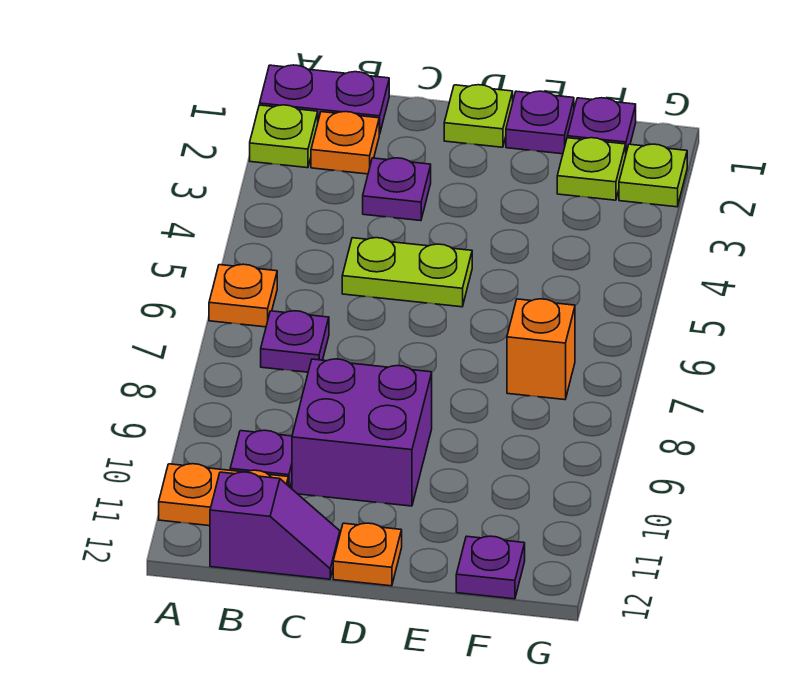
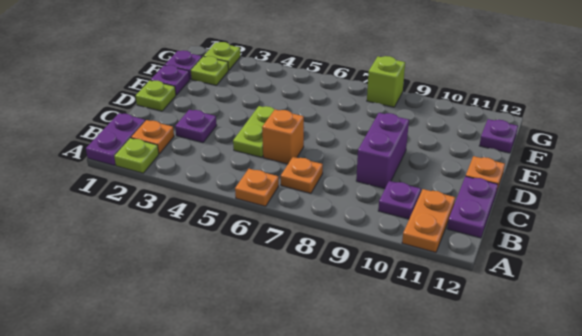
purple plate B7 level 1 -> orange plate B7 level 1
purple slope B12:C12 level 1 top B -> purple plate B12:C12 level 1
purple brick C9:D10 level 1 -> purple brick C9:D9 level 1
orange brick F7 level 1 -> orange brick C6 level 1
none -> lime brick G8 level 1

